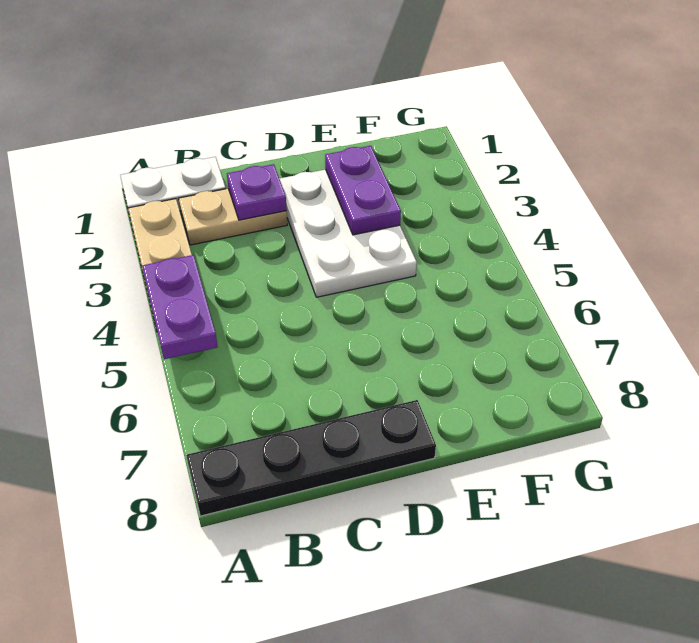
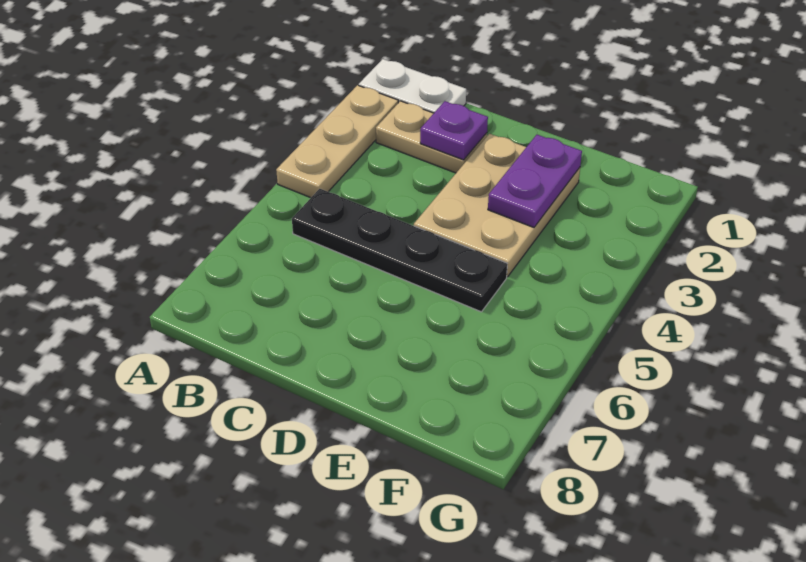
purple plate A4:A5 level 2 -> none
black plate A8:D8 level 1 -> black plate B5:E5 level 1
white plate D2:E4 level 1 -> tan plate D2:E4 level 1

